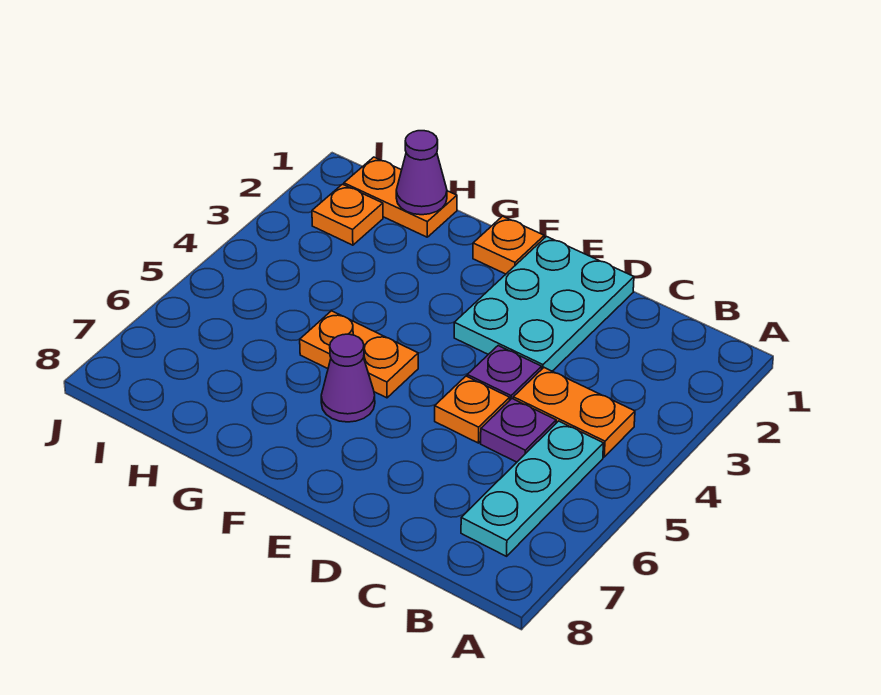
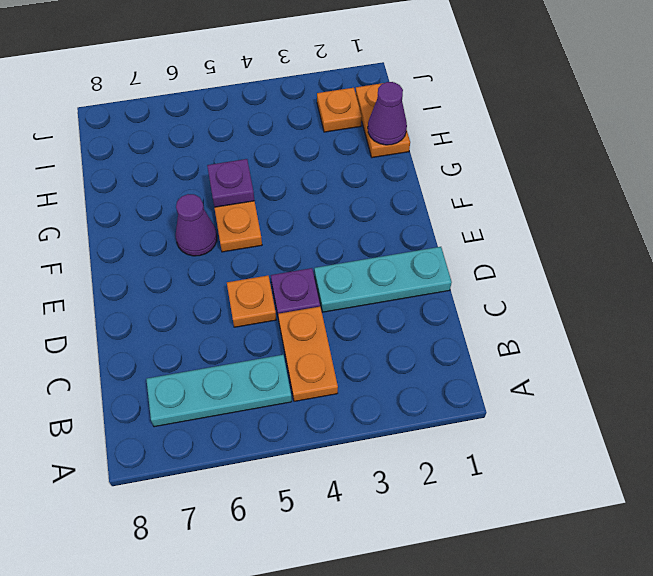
purple plate C5 level 1 -> purple plate G5 level 2
cyan plate D1:E3 level 1 -> cyan plate D1:D3 level 1
orange plate F1 level 1 -> none

